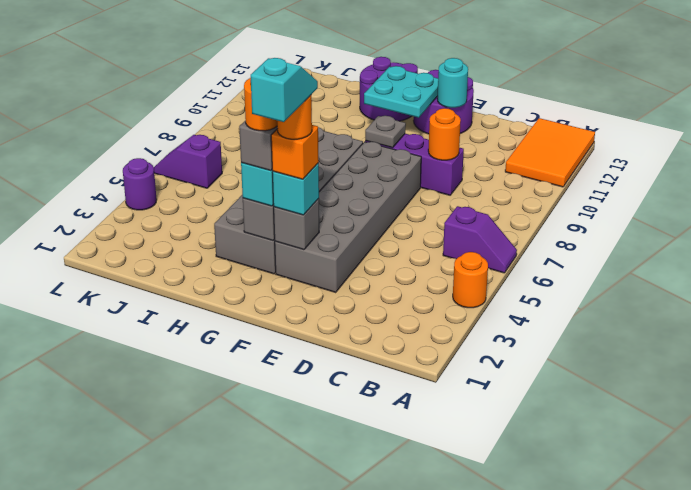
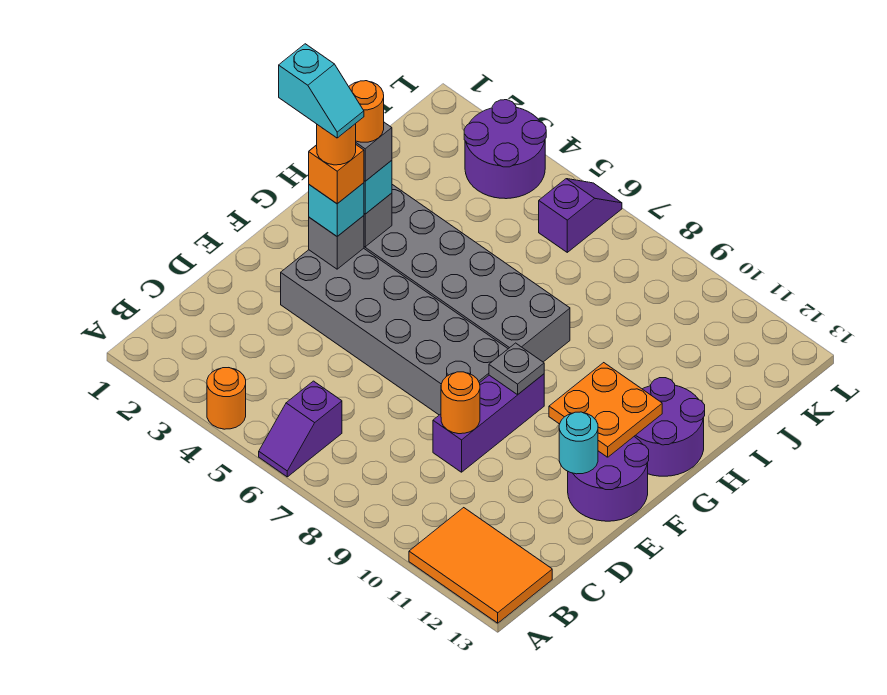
cyan plate F11:G12 level 2 -> orange plate F11:G12 level 2
purple round brick L4 level 1 -> purple round brick K3:L4 level 1

